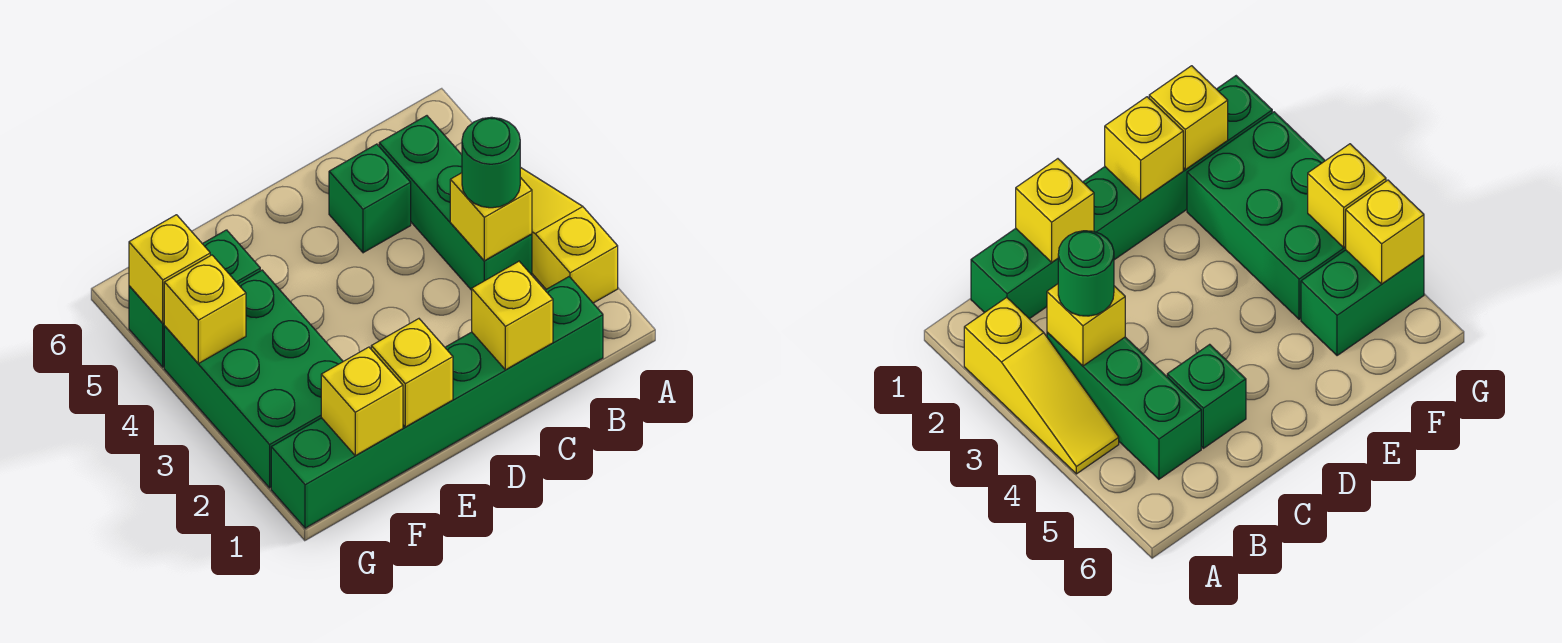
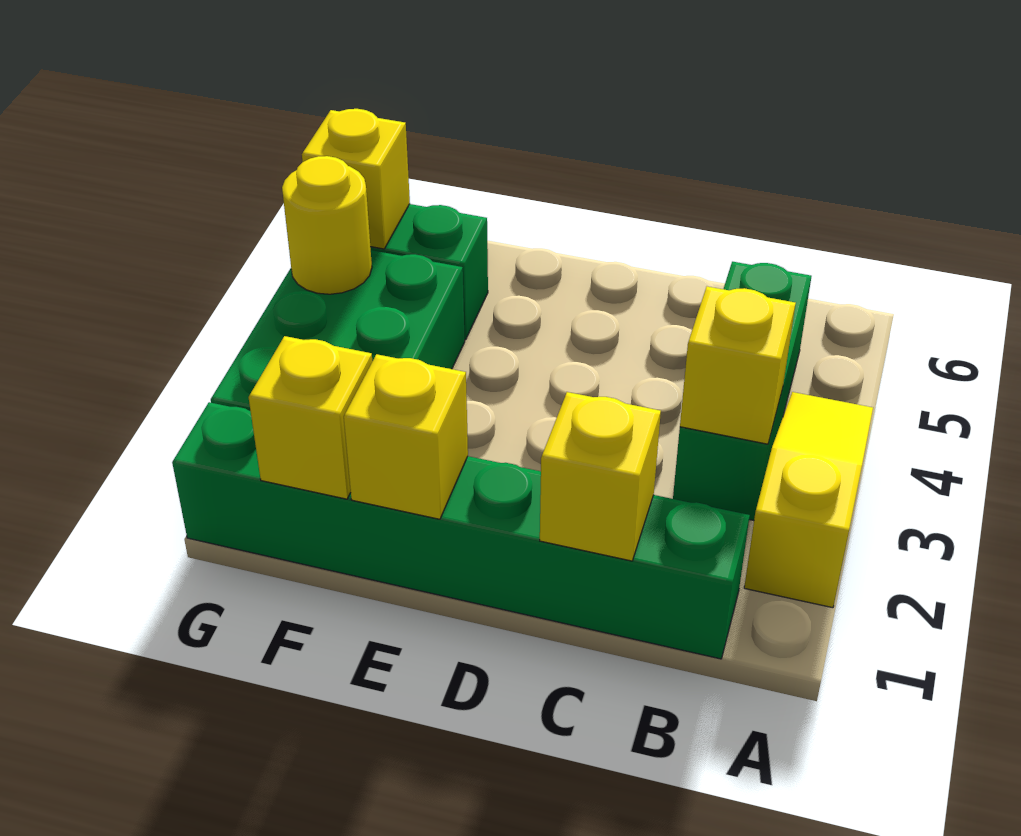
green round brick B3 level 3 -> none
green brick C5 level 1 -> none
yellow brick G4 level 2 -> yellow round brick G4 level 2

